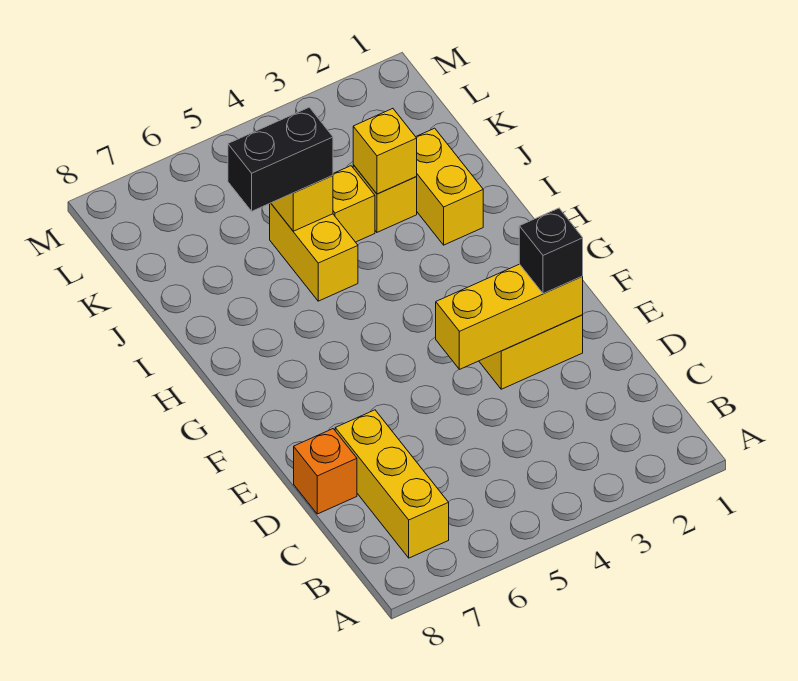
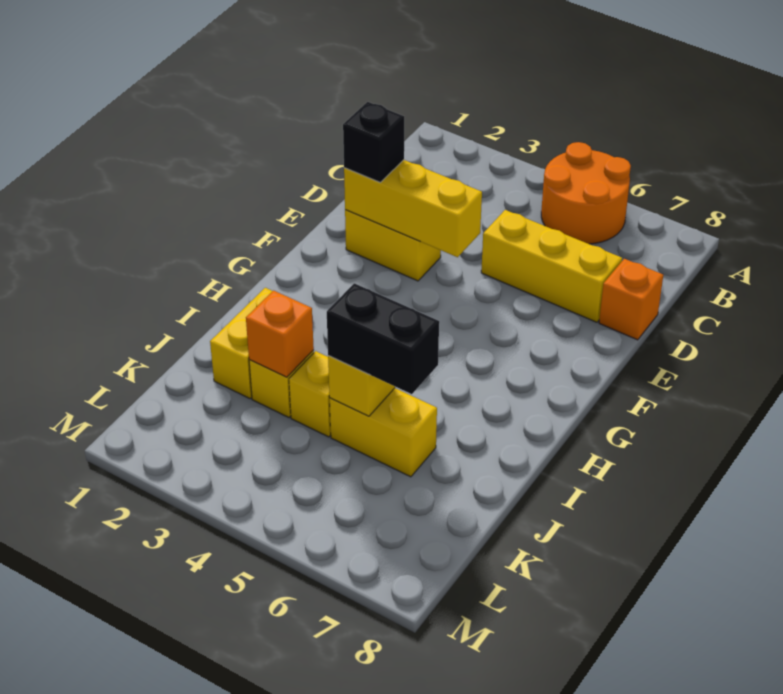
none -> orange round brick A5:B6 level 1
yellow brick B7:D7 level 1 -> yellow brick D5:D7 level 1
yellow brick I5:J5 level 1 -> yellow brick J5:J6 level 1
yellow brick J3 level 2 -> orange brick J3 level 2

